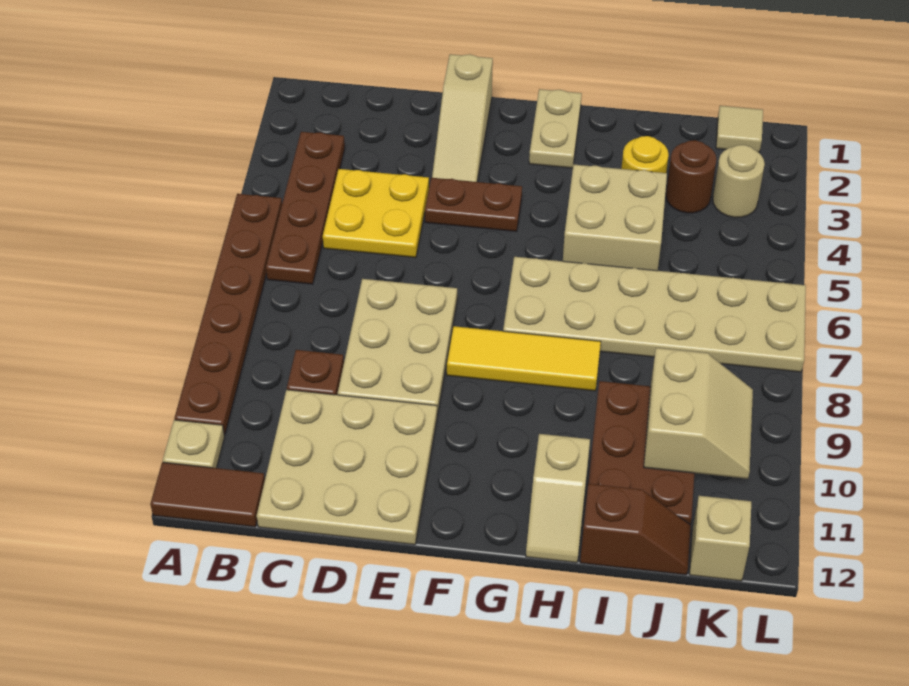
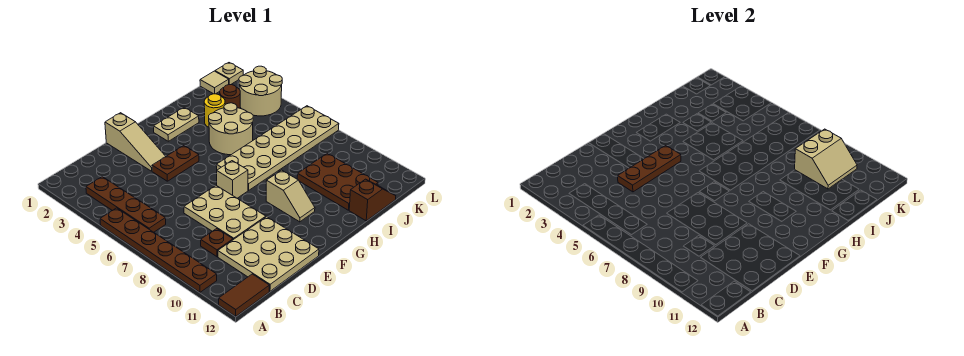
tan plate A11 level 1 -> tan plate L1 level 1
yellow plate C4:D5 level 1 -> none
none -> brown plate D4:F4 level 2
yellow tile F8:H8 level 1 -> none
tan plate G1:G2 level 1 -> tan plate G2:H2 level 1
tan brick H4:I5 level 1 -> tan round brick H4:I5 level 1
tan slope H11:H12 level 1 top 11 -> tan slope G9:G10 level 1 top 9
tan slope J9:K10 level 2 top J -> tan slope J9:K10 level 2 top 9
tan round brick K3 level 1 -> tan round brick K3:L4 level 1
tan brick K12 level 1 -> tan brick F7 level 1

